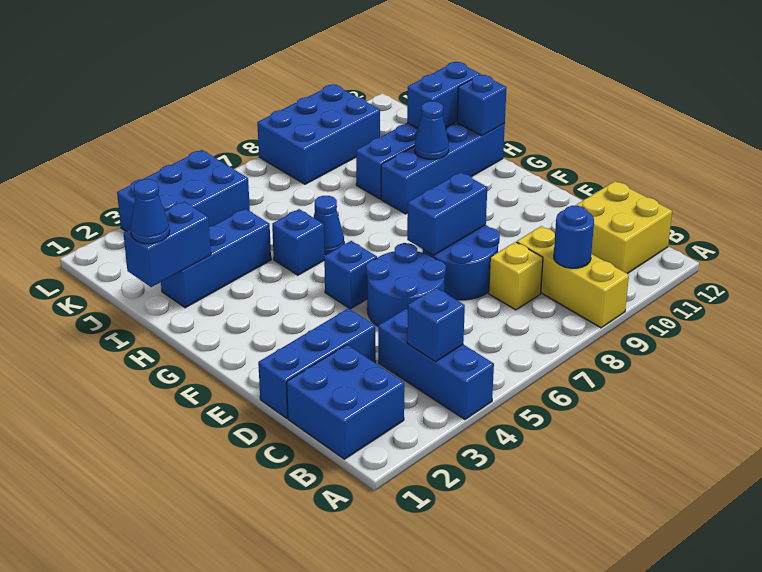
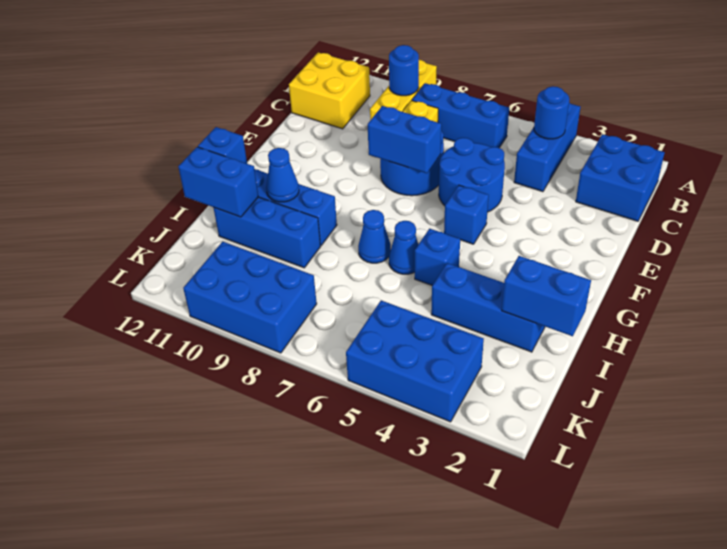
blue brick B4 level 2 -> blue round brick B4 level 2
blue brick D1:D3 level 1 -> blue brick B6:B8 level 1
blue cone I1 level 3 -> blue cone H7 level 1

